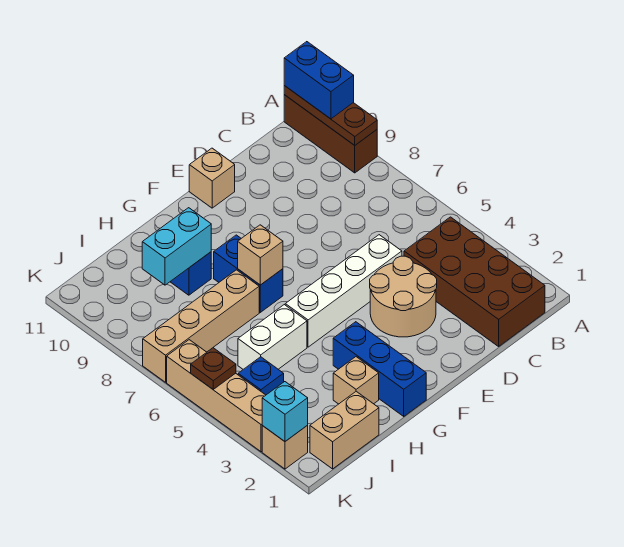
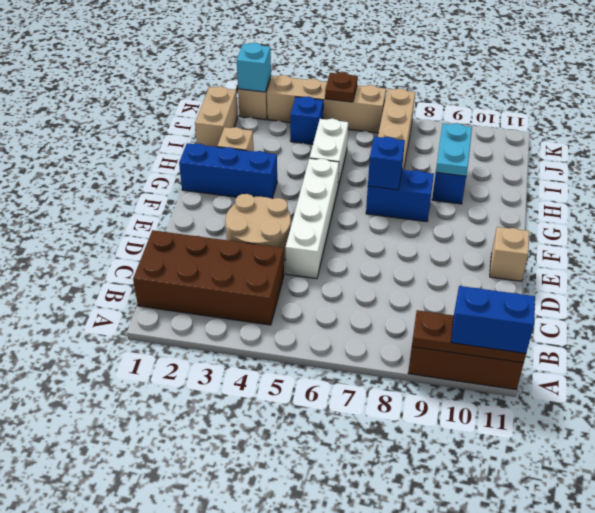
tan brick G7 level 2 -> blue brick G7 level 2
cyan brick H9:I9 level 2 -> cyan plate H9:I9 level 2

